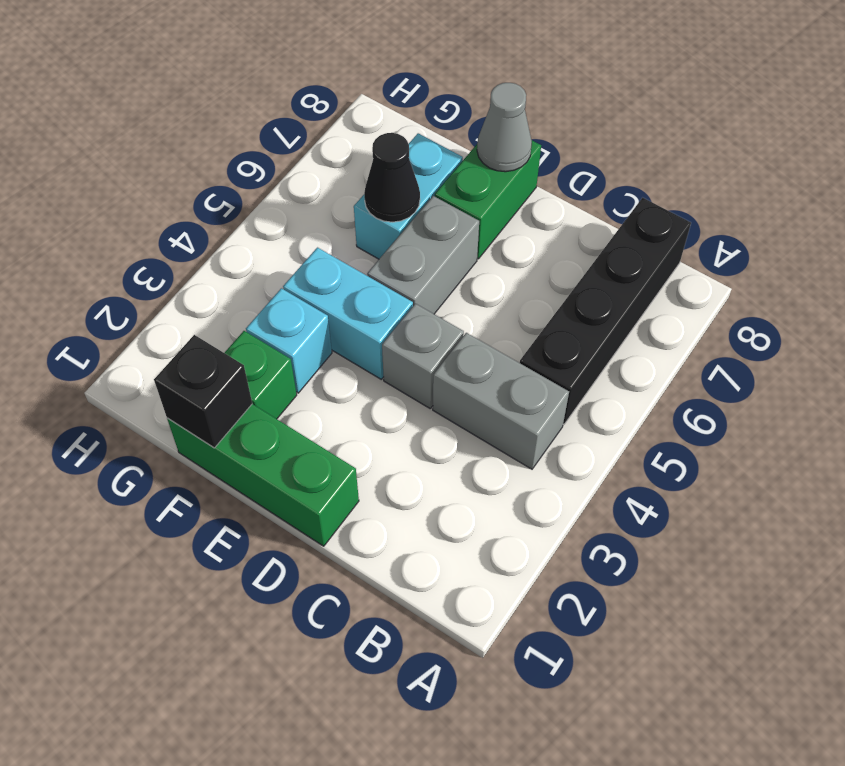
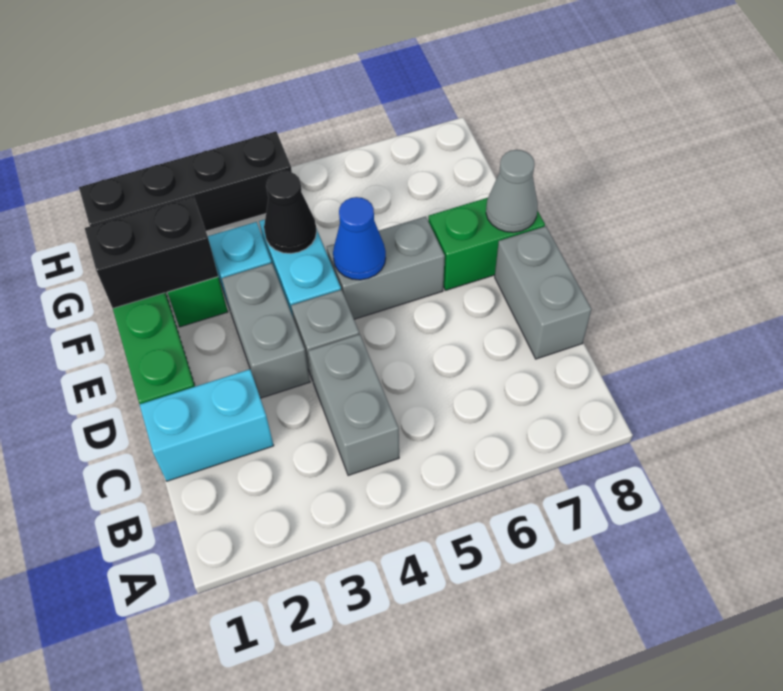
black brick B5:B8 level 1 -> black brick H1:H4 level 1
none -> grey brick C8:D8 level 1
none -> grey brick D3:E3 level 1
none -> blue cone E5 level 2
black brick F1 level 2 -> black brick F1:F2 level 2
cyan brick F6:F7 level 1 -> cyan brick C1:C2 level 1
black cone F6 level 2 -> black cone F4 level 2

